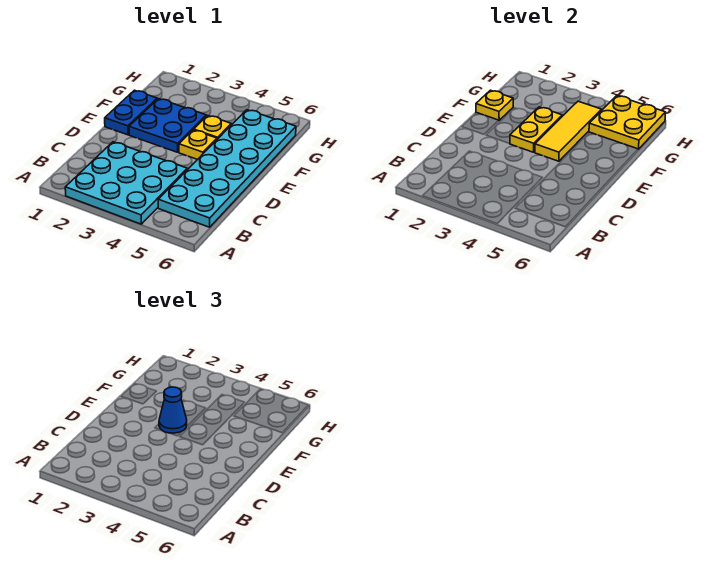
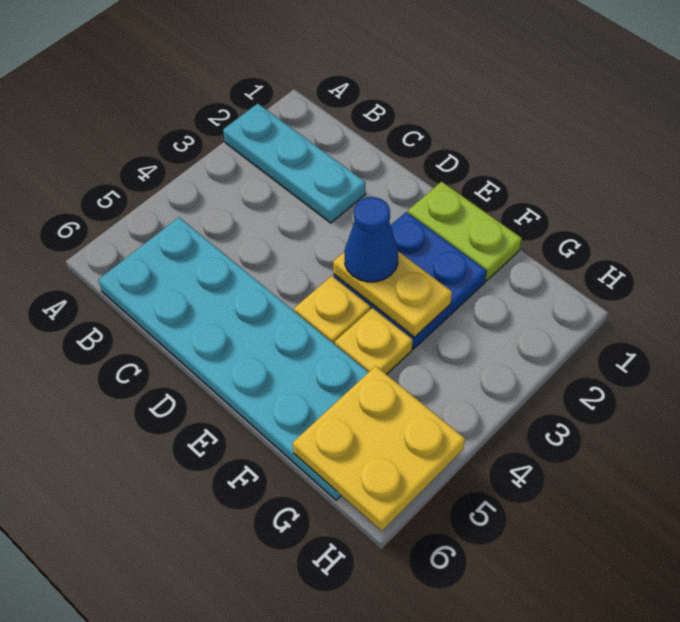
cyan plate A2:C4 level 1 -> cyan plate A2:C2 level 1
blue plate E1:F1 level 1 -> lime plate E1:F1 level 1
yellow tile E4:G4 level 2 -> none
yellow plate F1 level 2 -> none

